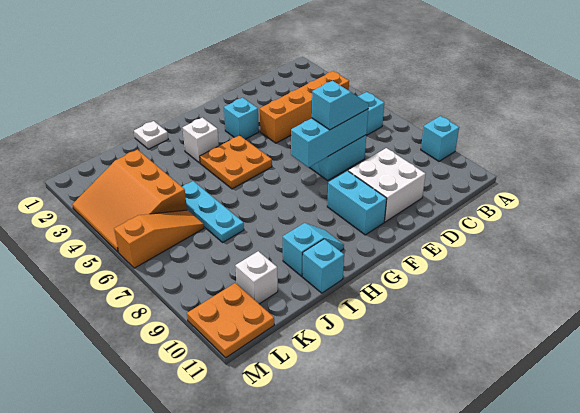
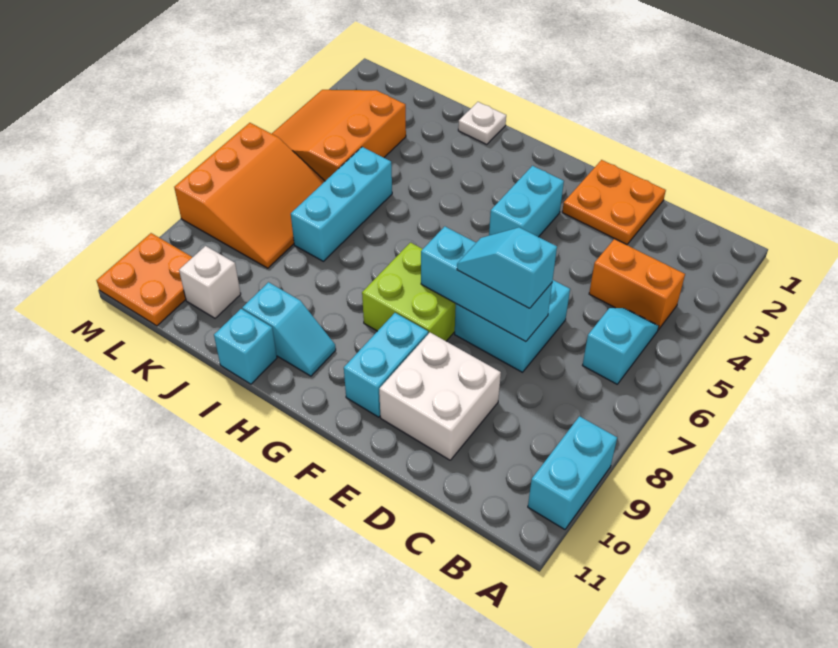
cyan brick A9 level 1 -> cyan brick A9:A10 level 1
orange brick B4:E4 level 1 -> orange brick B4:C4 level 1
cyan slope D7:E7 level 3 top E -> cyan slope D7:E7 level 3 top D
cyan brick F3 level 1 -> cyan brick F3:F4 level 1
none -> lime brick F7:G8 level 1
orange plate G4:H5 level 1 -> orange plate D1:E2 level 1
white brick H3 level 1 -> none
cyan plate J5:J7 level 1 -> cyan brick J5:J7 level 1
orange slope K6:M6 level 1 top M -> orange slope K6:M8 level 1 top M

